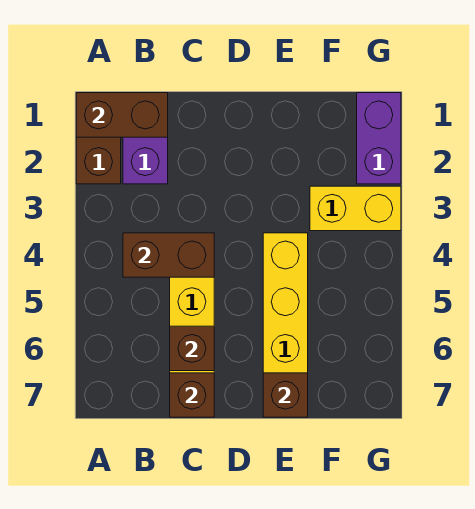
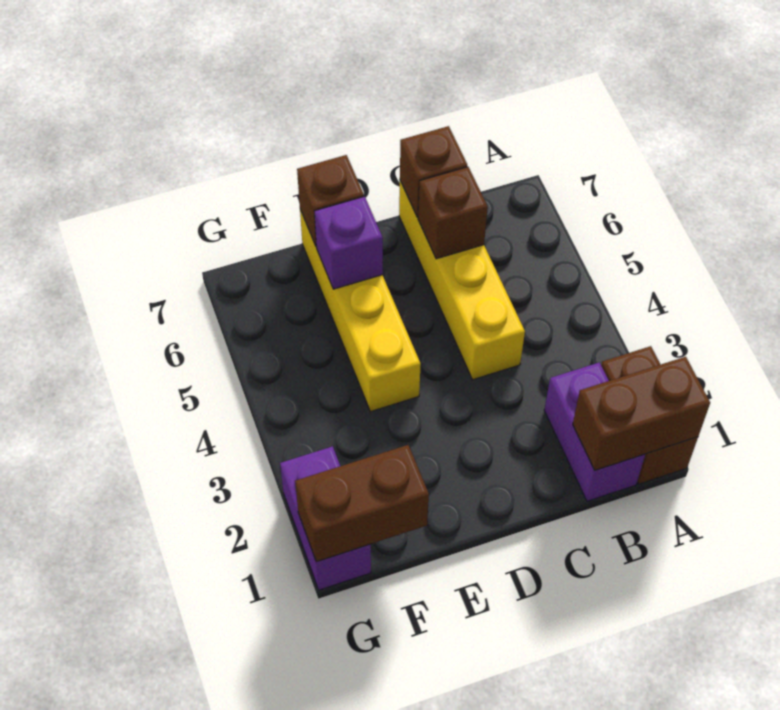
brown brick B4:C4 level 2 -> brown brick F1:G1 level 2
none -> purple brick E6 level 2
yellow brick F3:G3 level 1 -> none

